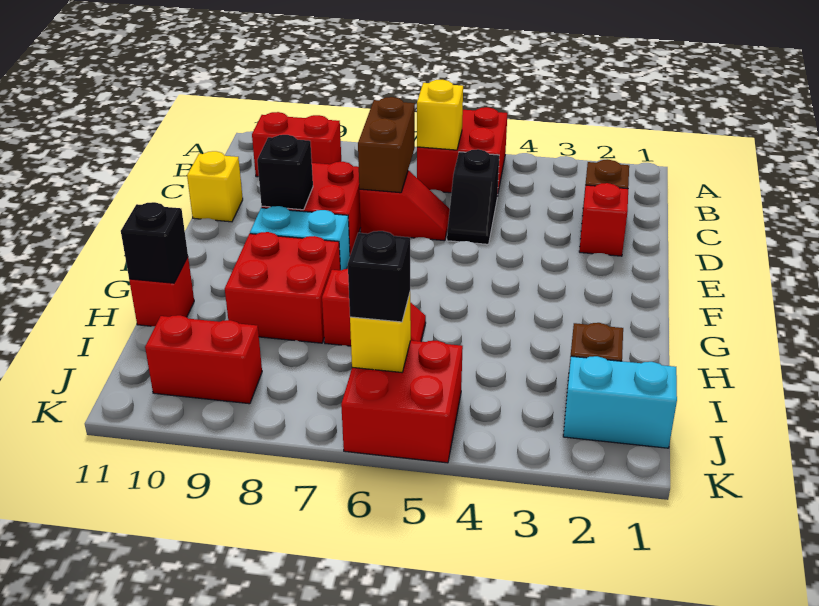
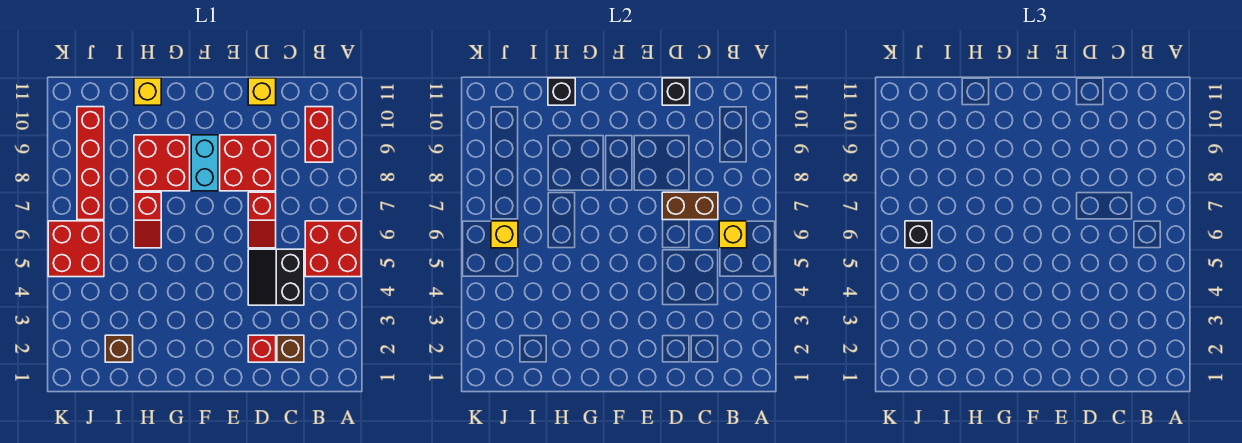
black slope C5:D5 level 1 top C -> black slope C4:D5 level 1 top C
black brick E9 level 2 -> black brick D11 level 2
red brick H11 level 1 -> yellow brick H11 level 1
cyan brick J1:J2 level 1 -> none
red brick J9:J10 level 1 -> red brick J7:J10 level 1

